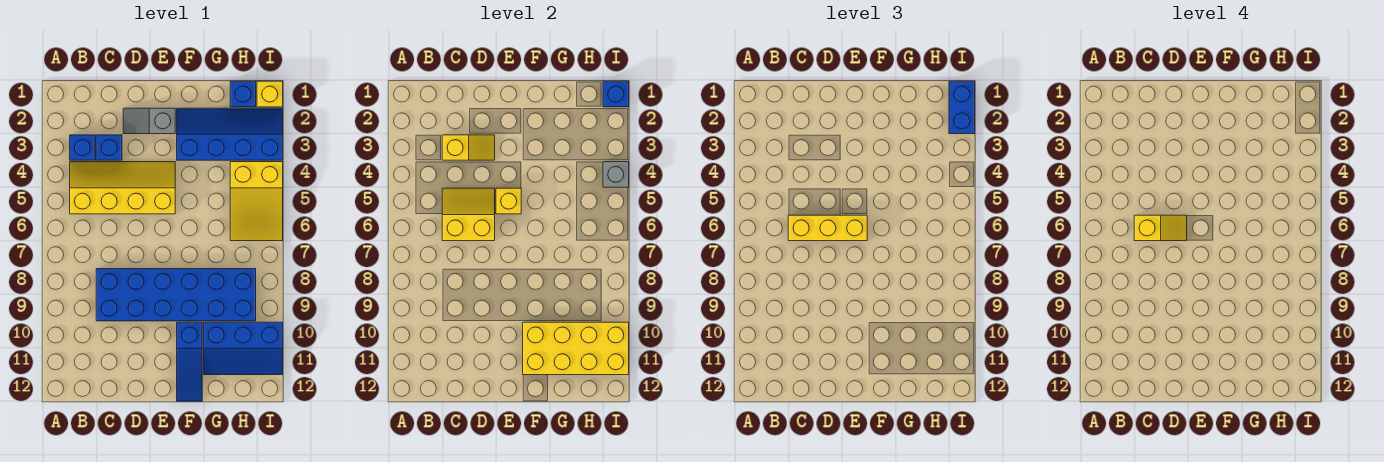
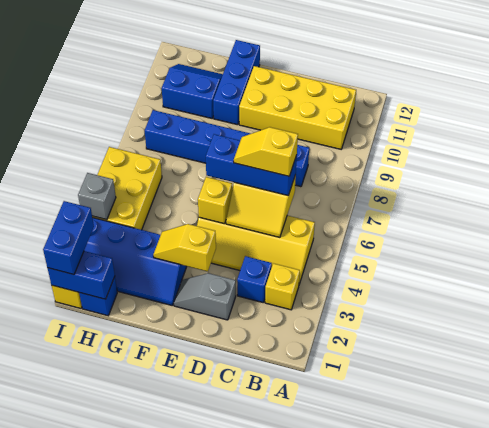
blue brick B3 level 1 -> yellow brick B3 level 1
yellow slope C3:D3 level 2 top C -> yellow slope E3:F3 level 2 top E
yellow brick C6:E6 level 3 -> blue brick C6:E6 level 3
blue brick C8:H9 level 1 -> blue brick C8:H8 level 1
grey slope D2:E2 level 1 top E -> grey slope D2:E2 level 1 top D
blue slope F10:F12 level 1 top 10 -> blue brick F10:F12 level 1
yellow brick F10:I11 level 2 -> yellow brick B10:E11 level 1
blue slope G10:I11 level 1 top 10 -> blue slope G10:H11 level 1 top 10
yellow slope H4:I6 level 1 top 4 -> yellow brick H4:I6 level 1
blue brick I1 level 2 -> blue brick H1:I1 level 2

